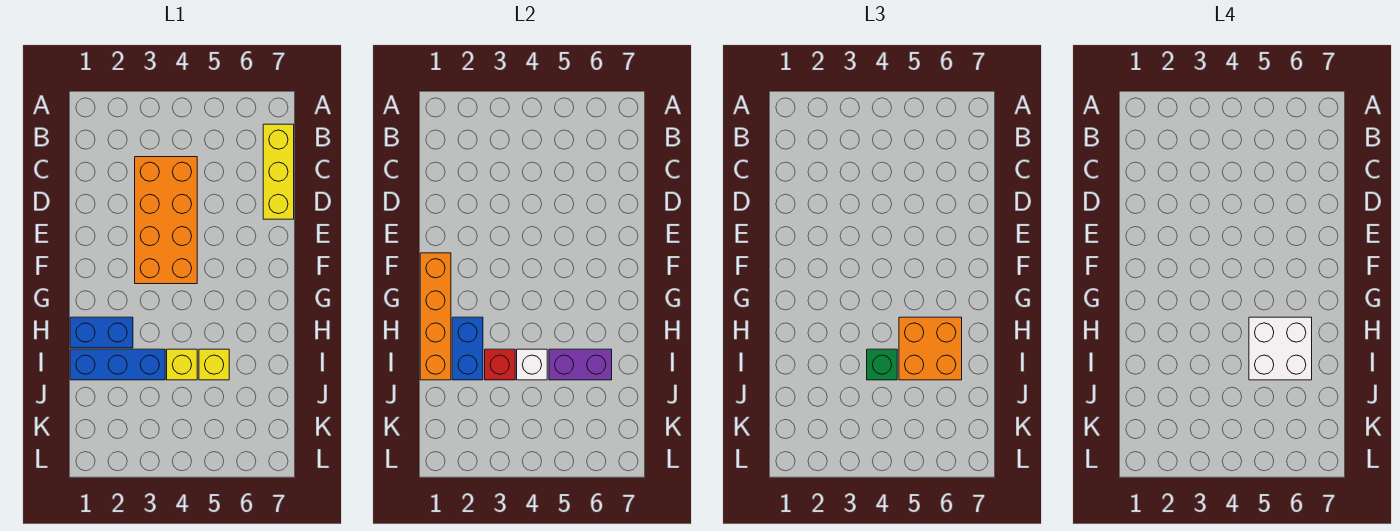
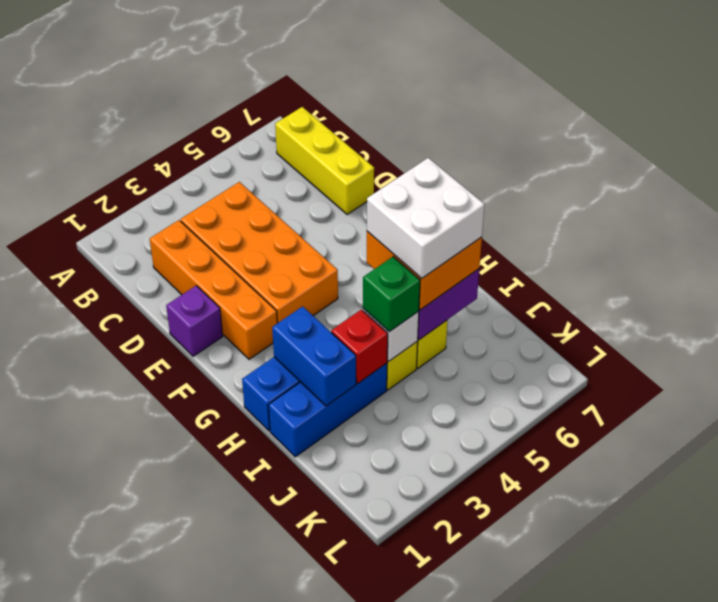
none -> purple brick E1 level 1
orange brick F1:I1 level 2 -> orange brick C2:F2 level 1

